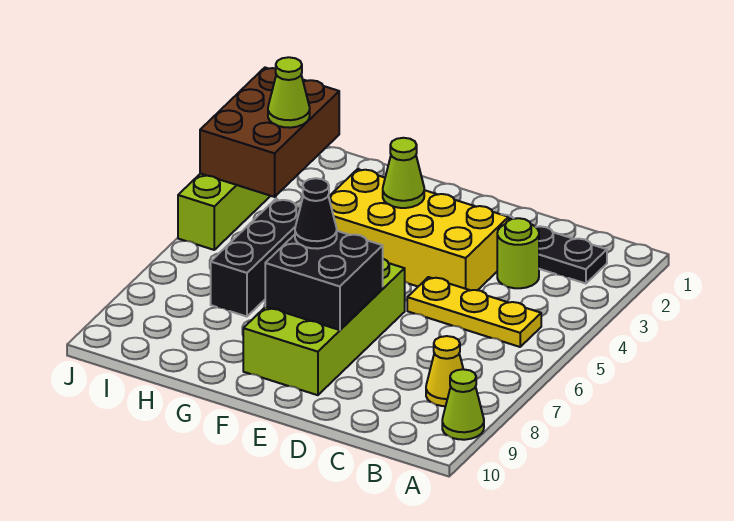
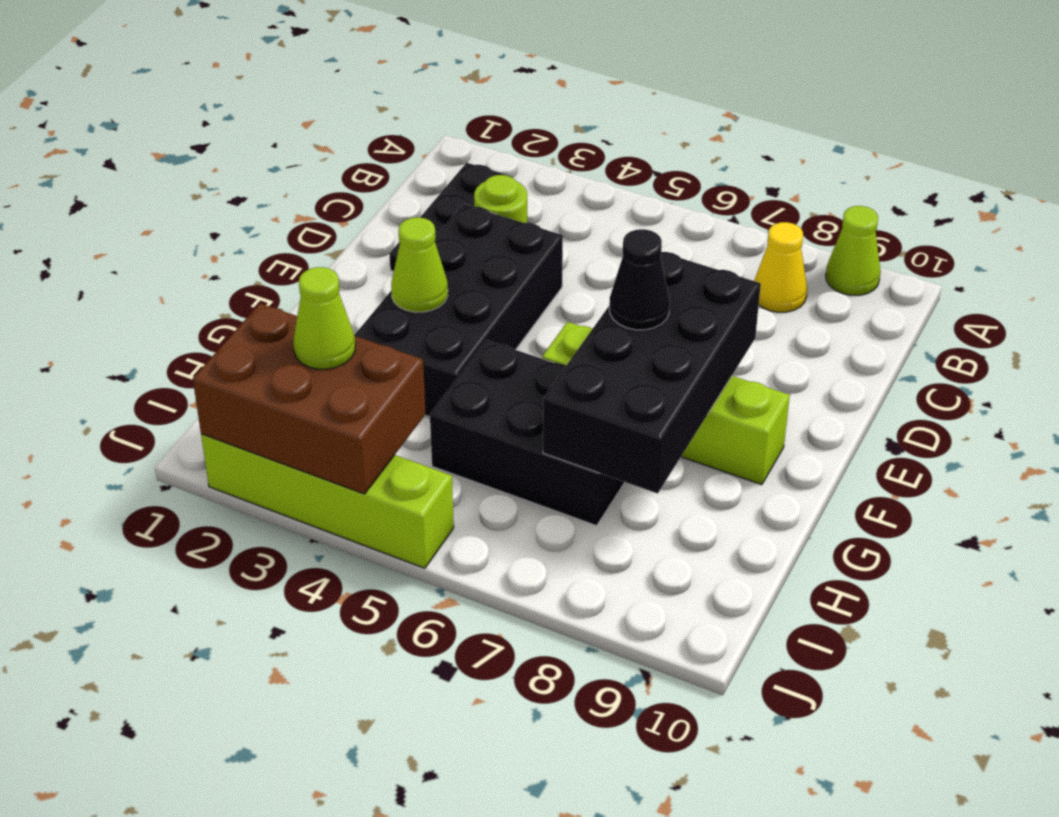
yellow plate B5:D5 level 1 -> none
yellow brick D3:G4 level 1 -> black brick D3:G4 level 1
lime brick E6:F9 level 1 -> lime brick F6:F9 level 1
black brick E7:F8 level 2 -> black brick E7:H8 level 2
black brick H5:H7 level 1 -> black brick G5:H7 level 1

